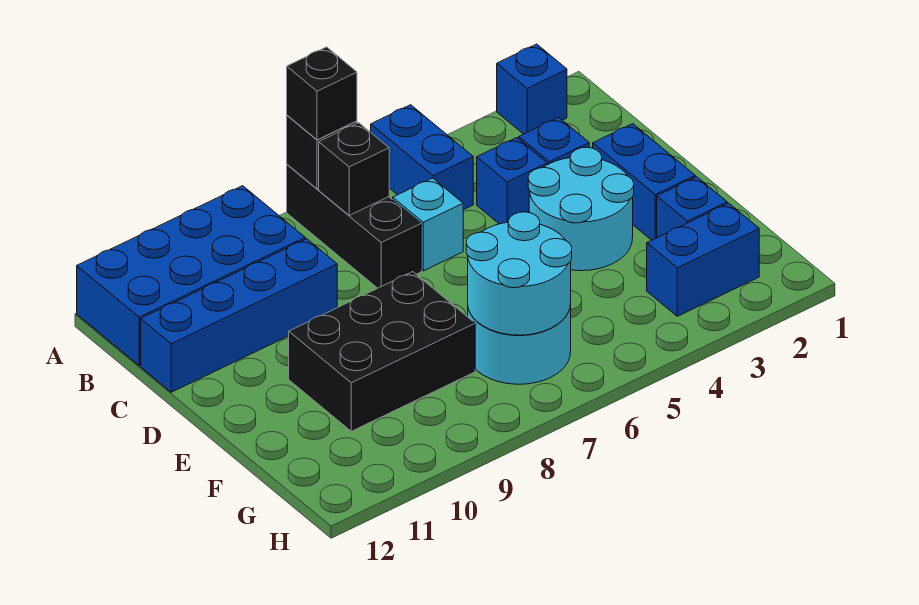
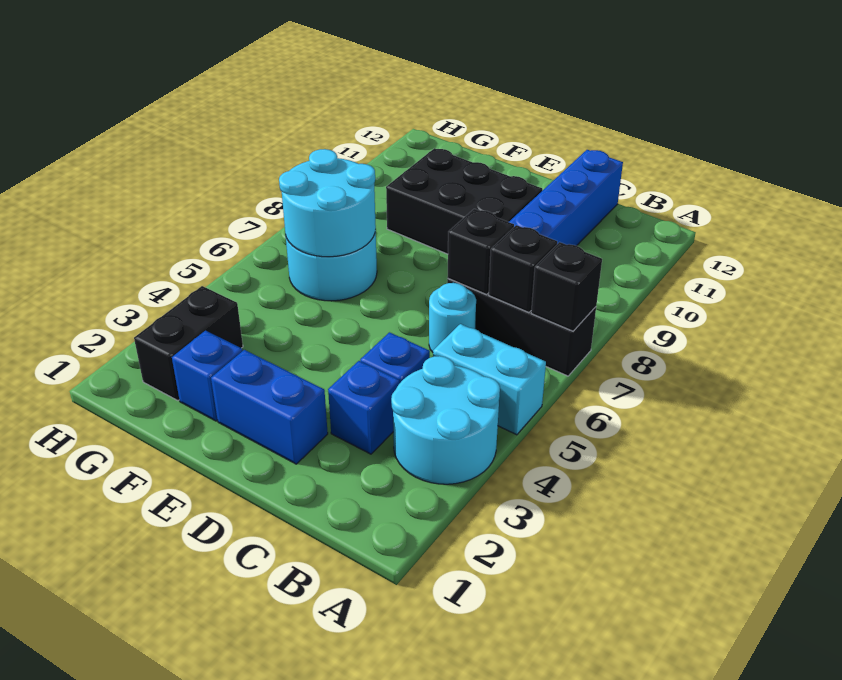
blue brick A2 level 1 -> none
blue brick A5:B5 level 1 -> cyan brick A5:B5 level 1
black brick A7 level 3 -> black brick C7 level 2
blue brick A9:B12 level 1 -> none
cyan brick C6 level 1 -> cyan round brick C6 level 1
cyan round brick D3:E4 level 1 -> cyan round brick A3:B4 level 1
black brick E8:F10 level 1 -> black brick D9:F10 level 1
blue brick G2:G3 level 1 -> black brick G2:G3 level 1

